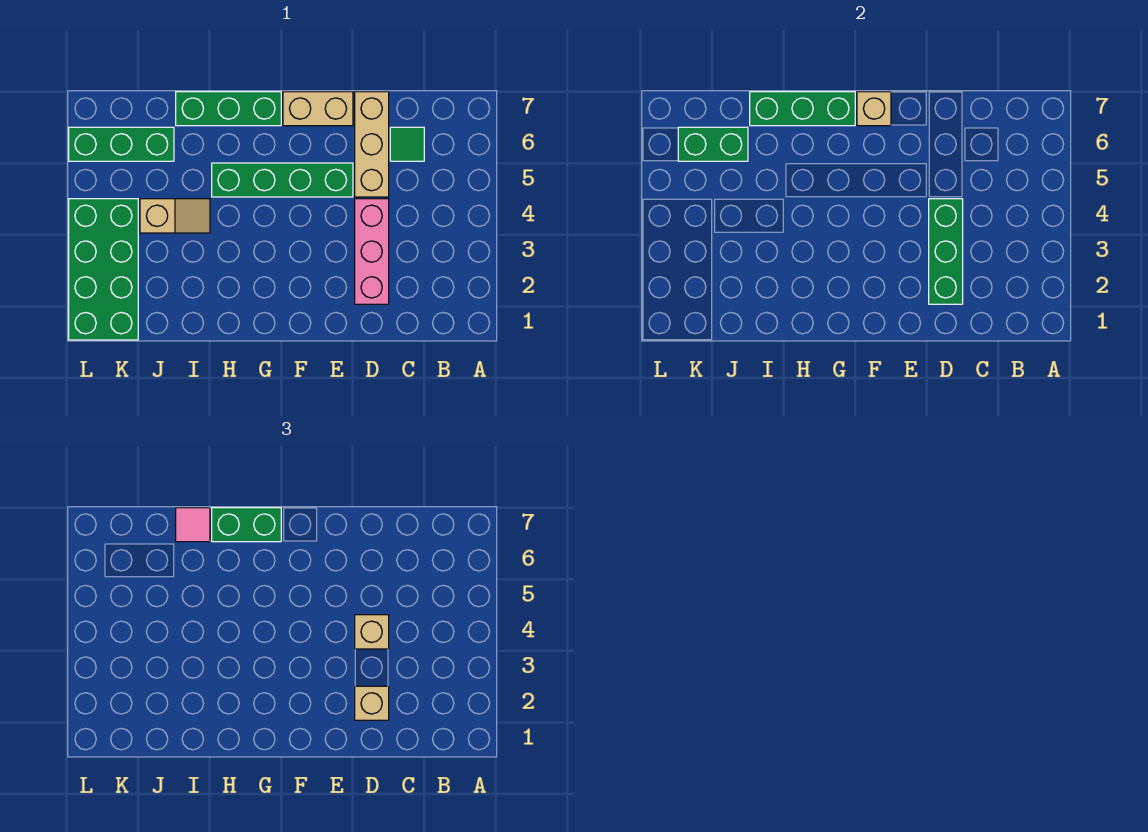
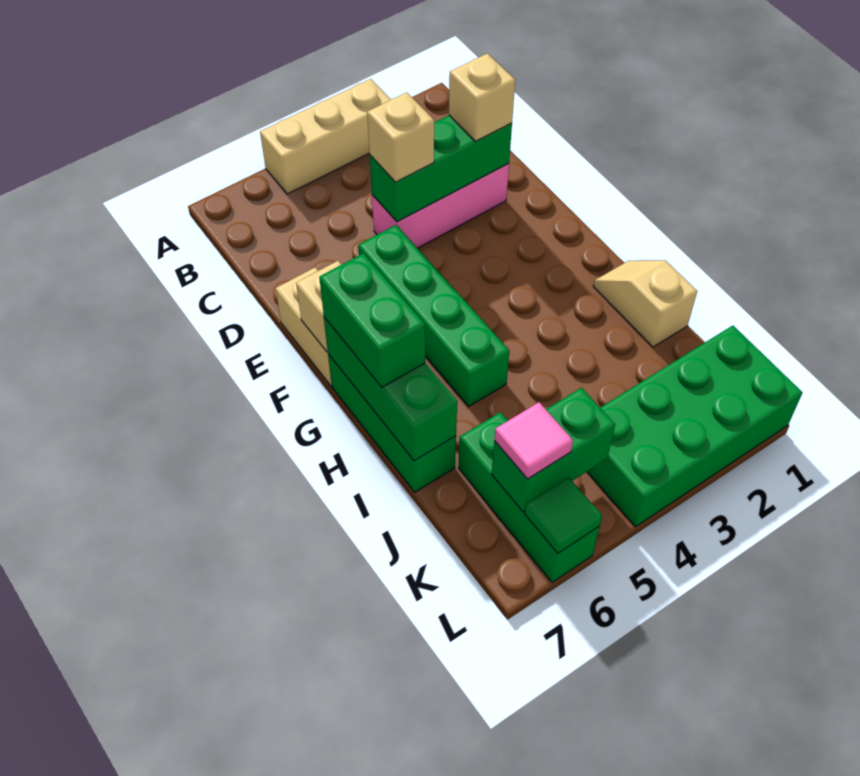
green tile C6 level 1 -> green tile L6 level 2
tan brick D5:D7 level 1 -> tan brick A3:A5 level 1
tan slope I4:J4 level 1 top J -> tan slope H1:I1 level 1 top I
pink tile I7 level 3 -> pink tile K6 level 3
green brick J6:K6 level 2 -> green brick K5:K6 level 2

